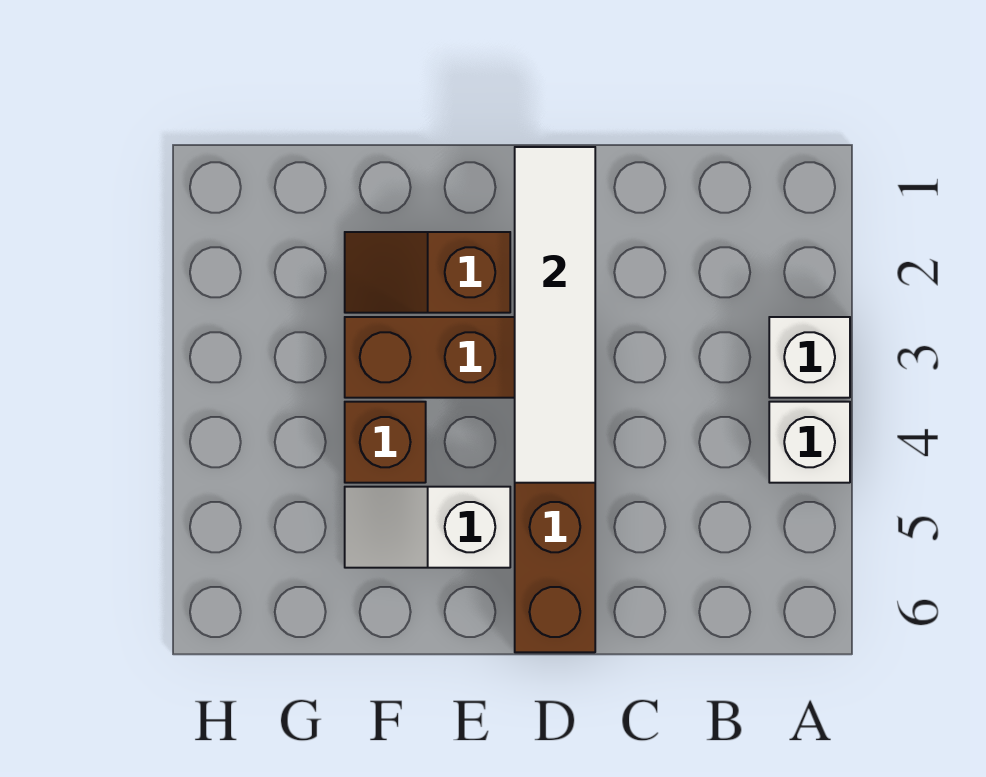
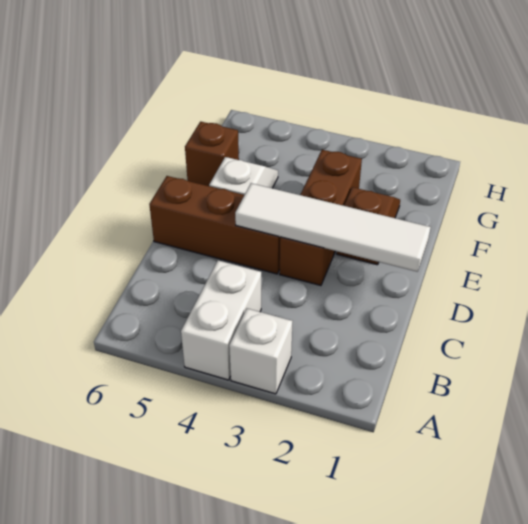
white brick A4 level 1 -> white brick A4:B4 level 1
brown brick F4 level 1 -> brown brick F6 level 1

